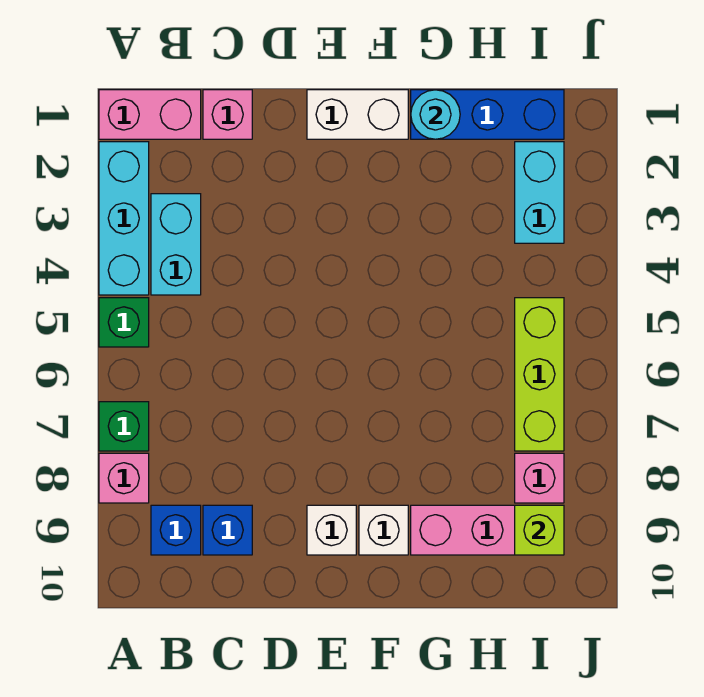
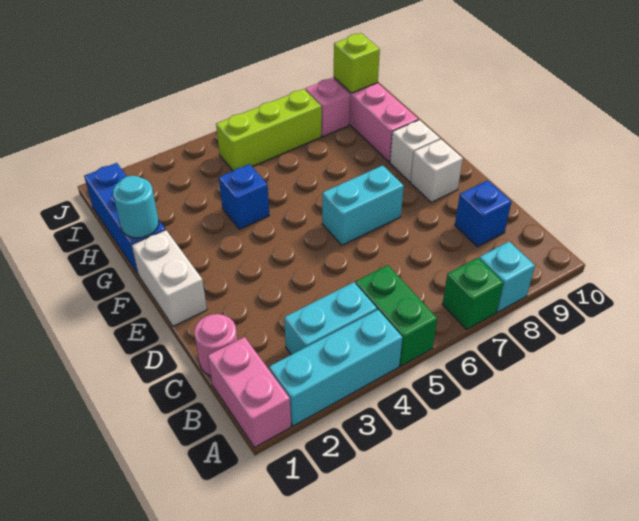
green brick A5 level 1 -> green brick A5:B5 level 1
pink brick A8 level 1 -> cyan brick A8 level 1
blue brick B9 level 1 -> blue brick G4 level 1
pink brick C1 level 1 -> pink round brick C1 level 1
cyan brick I2:I3 level 1 -> cyan brick E6:E7 level 1

